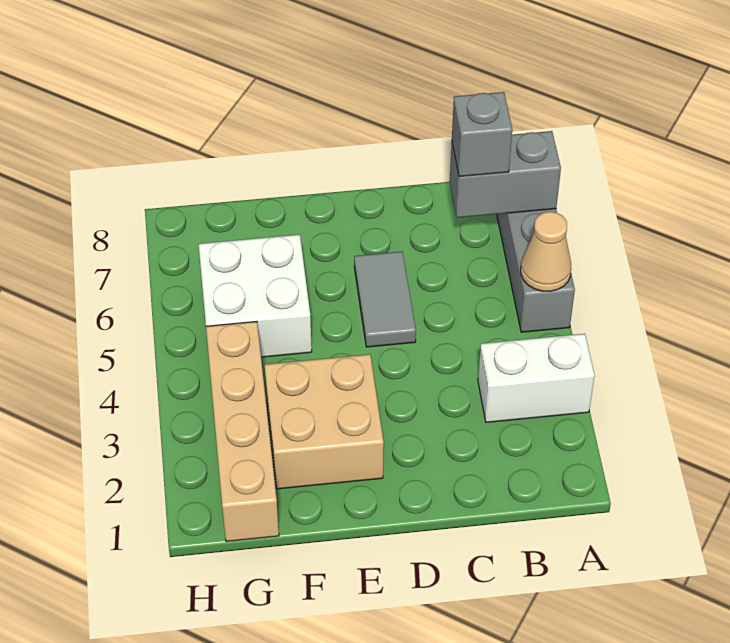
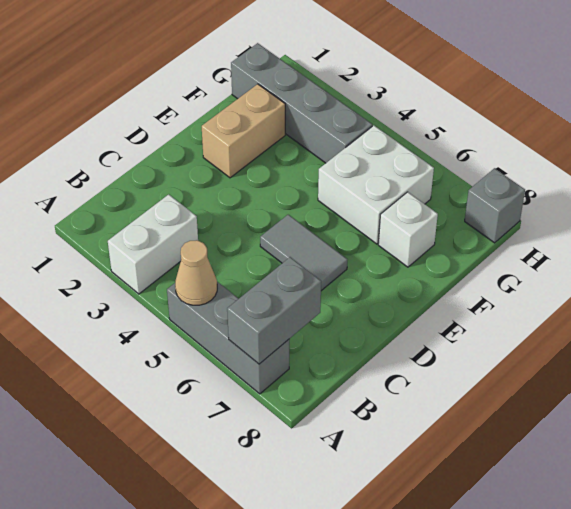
grey brick B7 level 3 -> grey brick H8 level 1
tan brick E2:F3 level 1 -> tan brick E2:F2 level 1
none -> white brick F7 level 1
tan brick G1:G4 level 1 -> grey brick G1:G4 level 1

